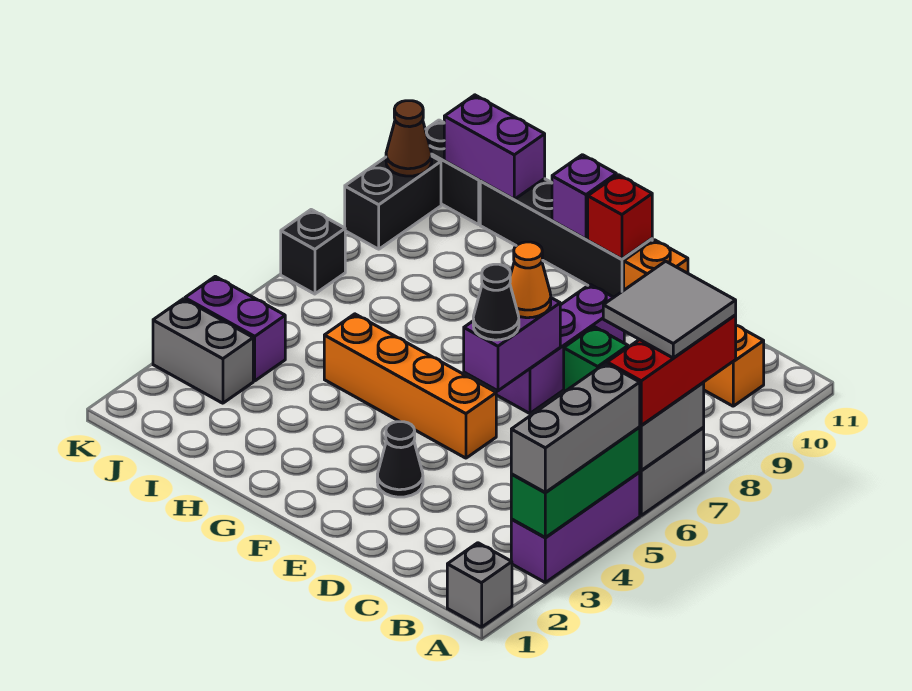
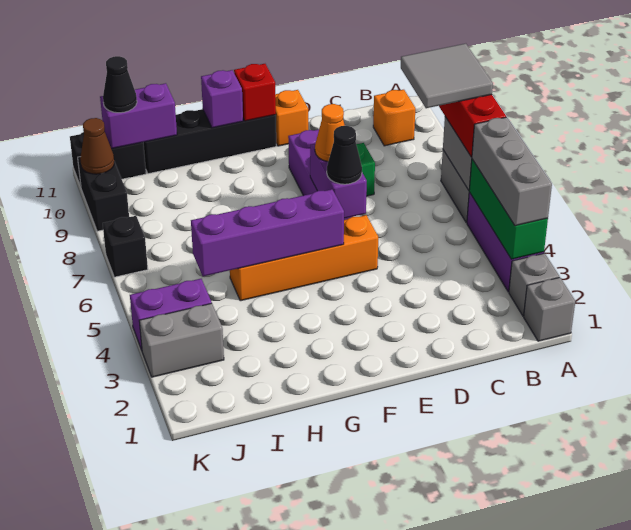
none -> grey brick A2 level 1
black cone E3 level 1 -> black cone J11 level 3
none -> purple brick F5:I5 level 2

